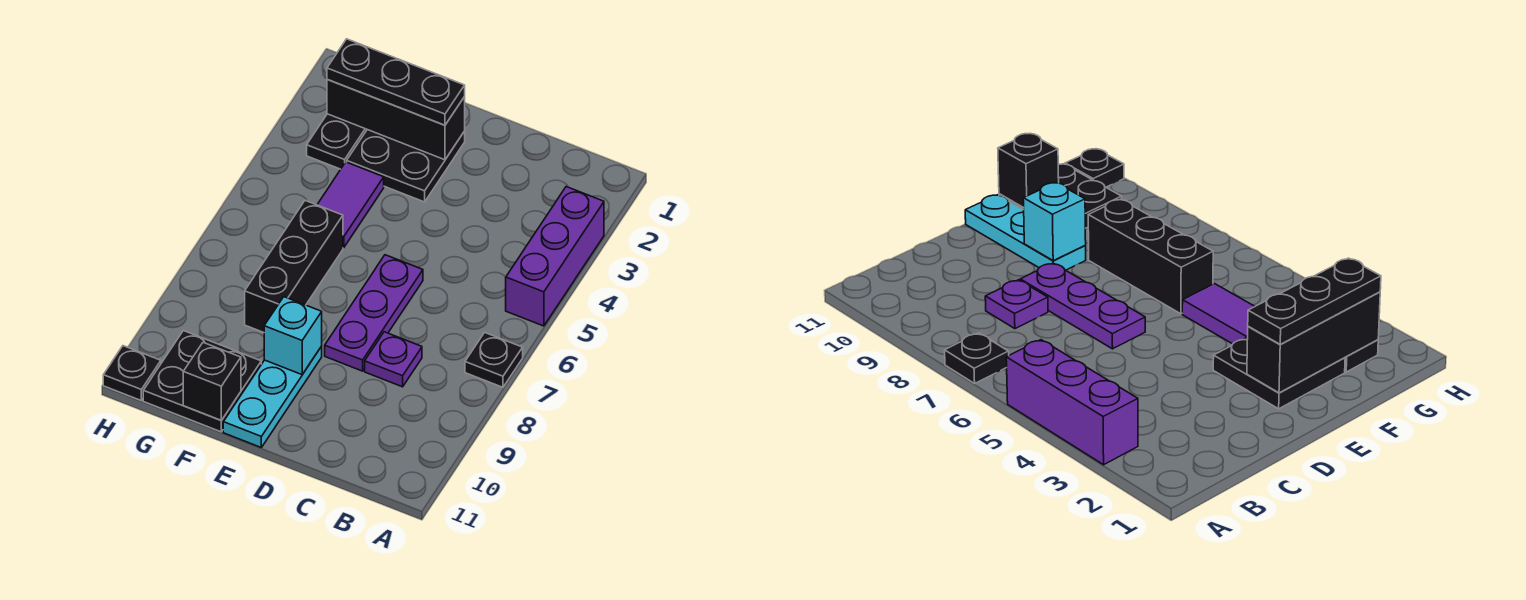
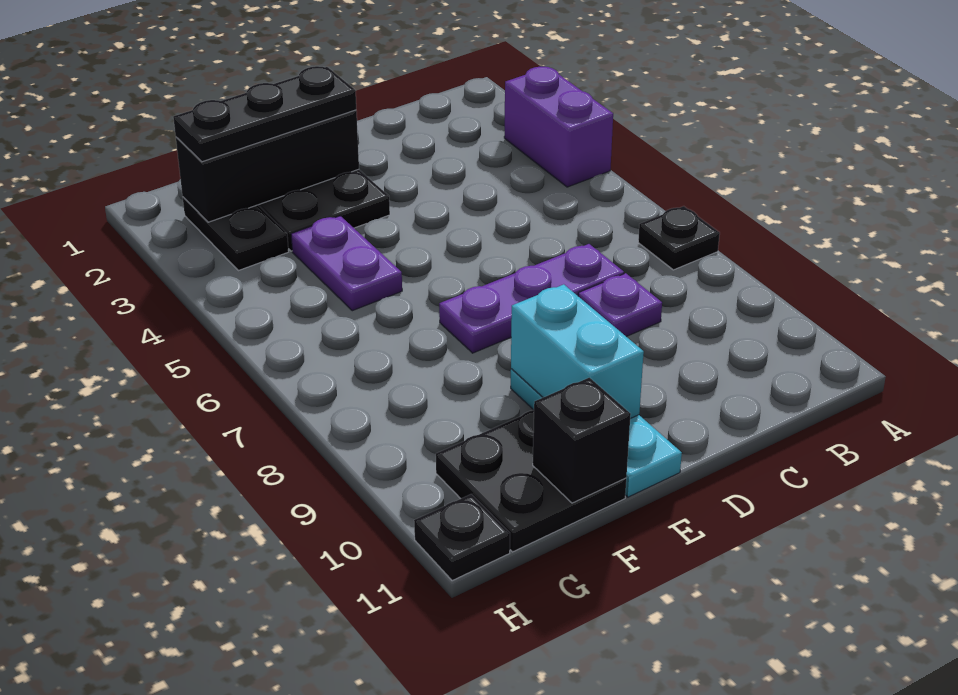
purple brick A3:A5 level 1 -> purple brick A3:A4 level 1
purple plate D6:D8 level 1 -> purple plate C7:E7 level 1
cyan brick E9 level 2 -> cyan brick E9:E10 level 2
purple tile F4:F5 level 1 -> purple plate F4:F5 level 1
black brick F6:F8 level 1 -> none

